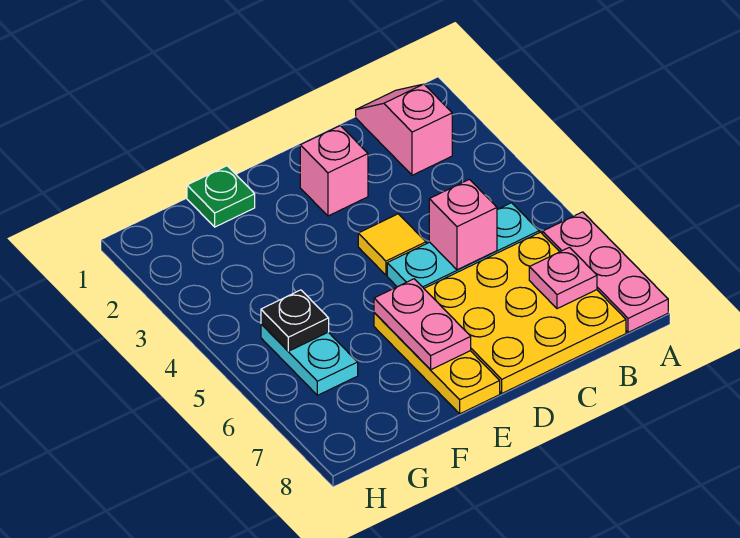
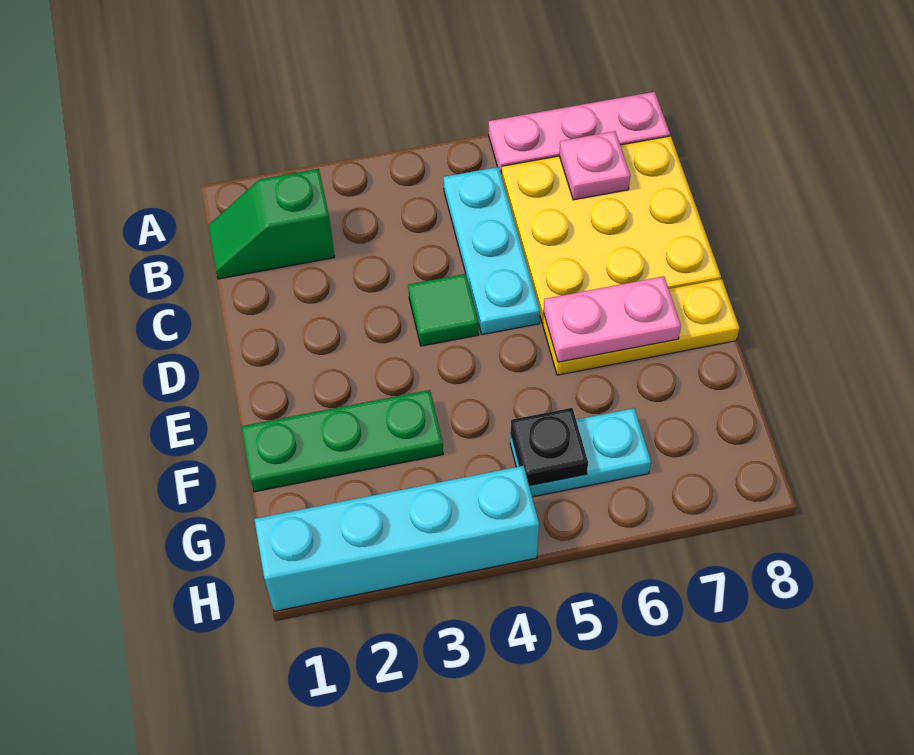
pink slope B1:B2 level 1 top 2 -> green slope B1:B2 level 1 top 2
pink brick C5 level 2 -> none
pink brick D2 level 1 -> none
yellow tile D4 level 1 -> green tile D4 level 1
green plate F1 level 1 -> green plate F1:F3 level 1
none -> cyan brick H1:H4 level 1

